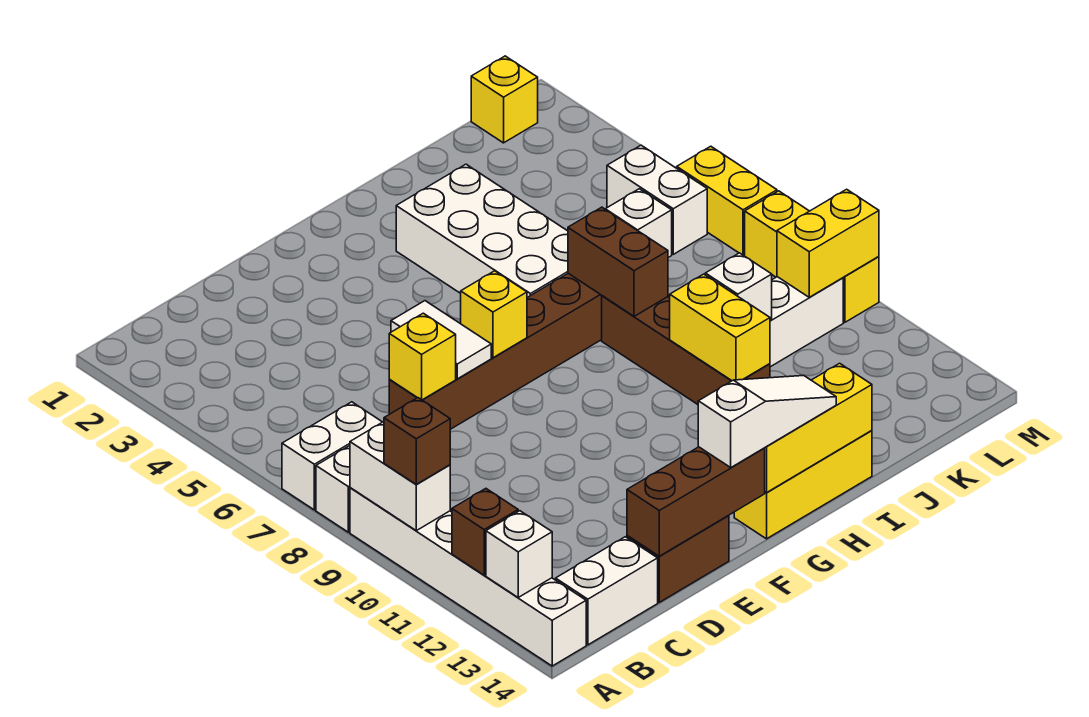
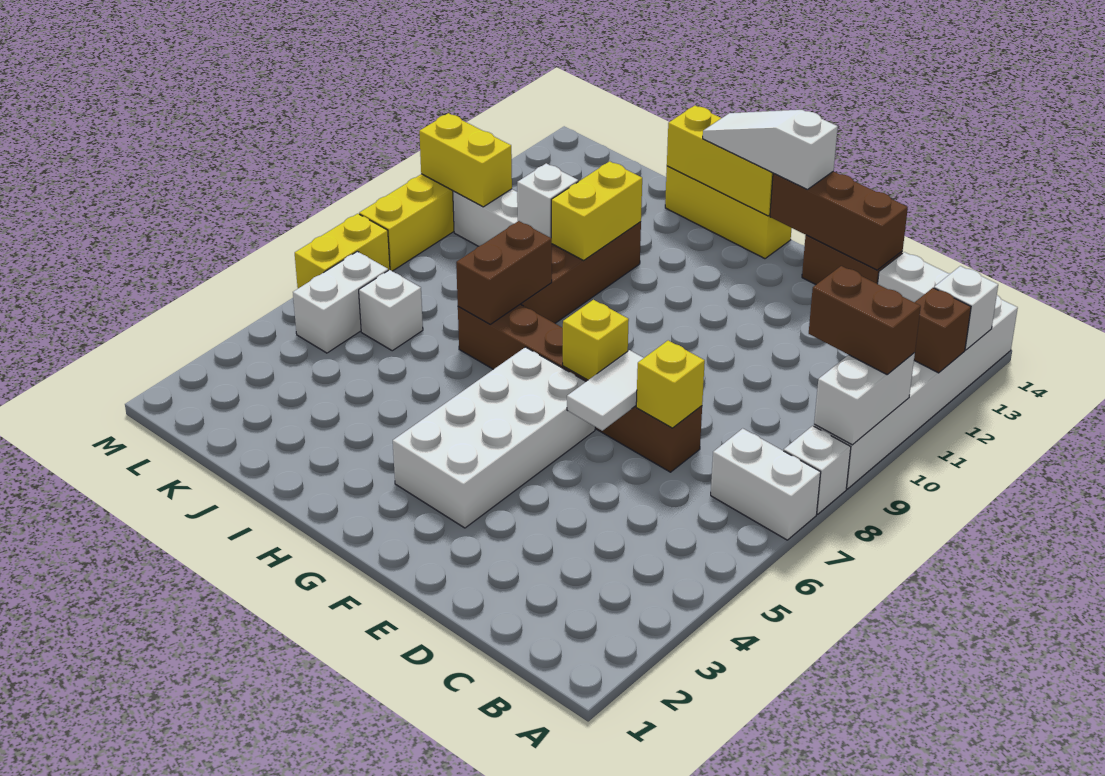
brown brick A10 level 3 -> brown brick A10:B10 level 3
white brick H3:I6 level 1 -> white brick F3:G6 level 1
yellow brick L1 level 1 -> none

